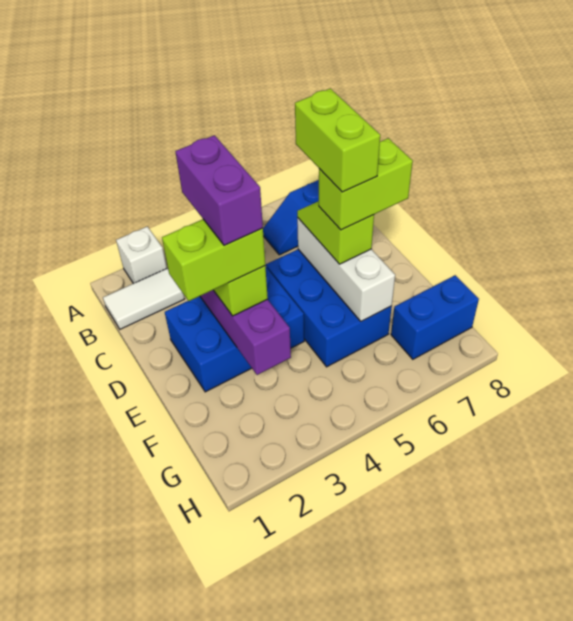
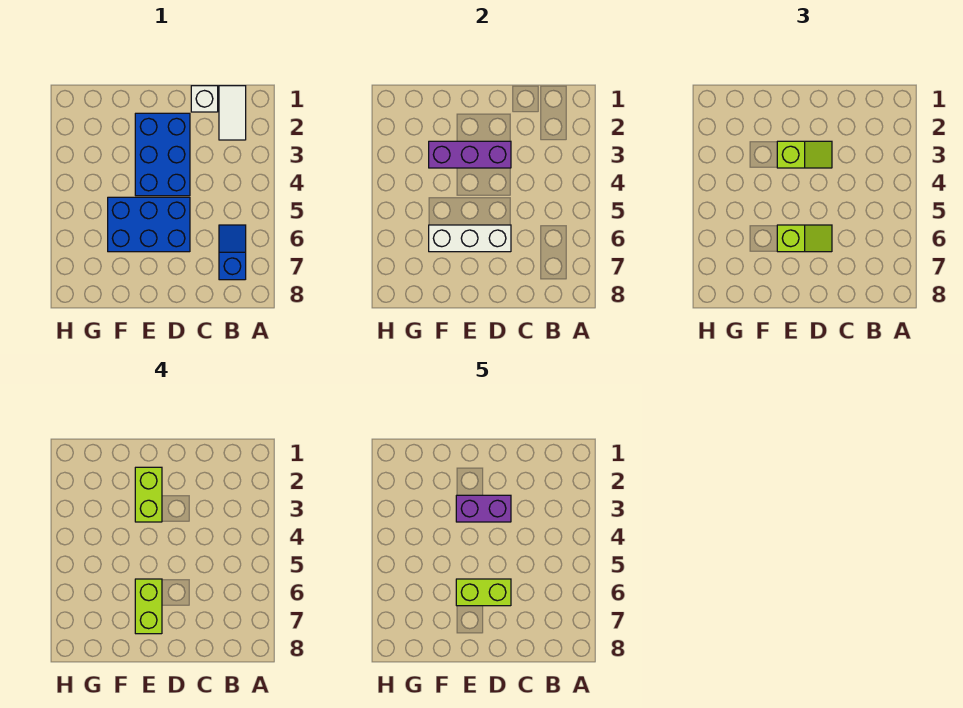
white brick A2 level 1 -> white brick C1 level 1
blue brick G7:G8 level 1 -> none

